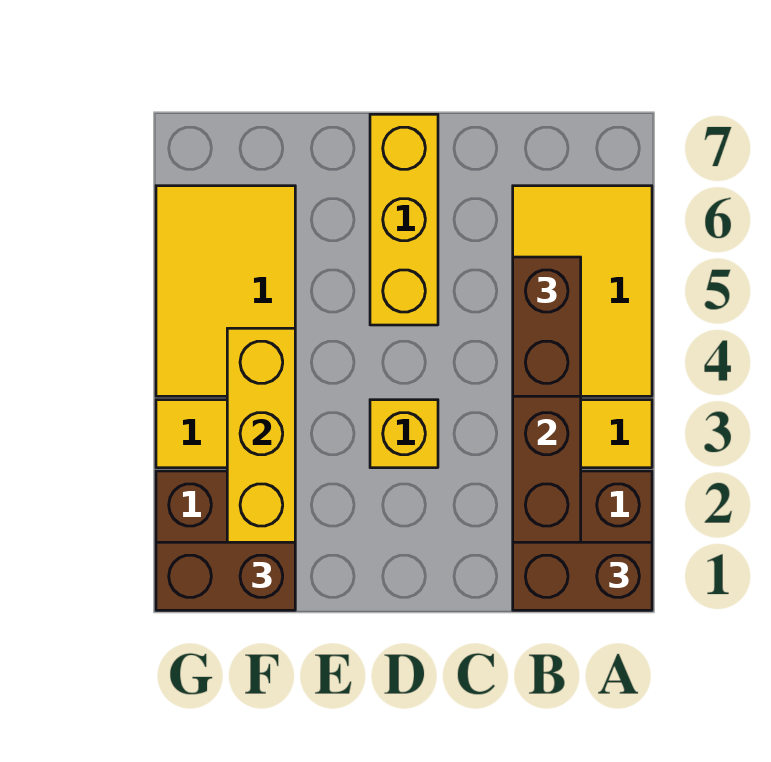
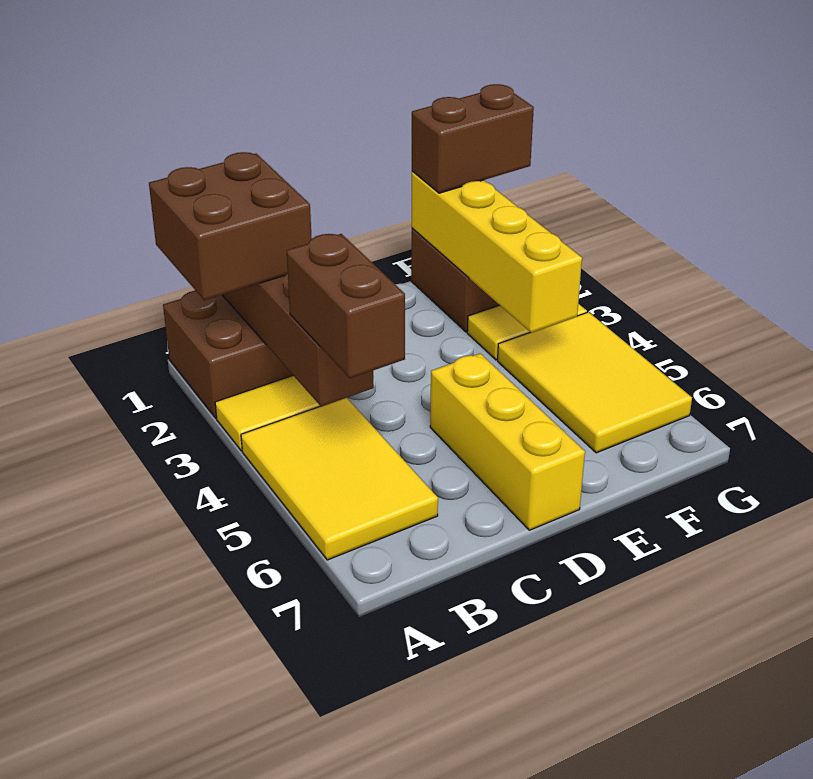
brown brick A1:B1 level 3 -> brown brick A1:B2 level 3
yellow brick D3 level 1 -> none

